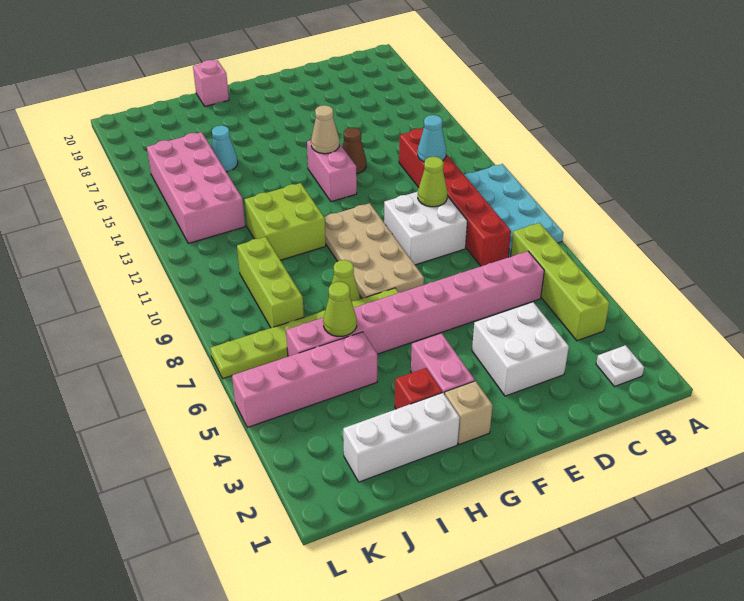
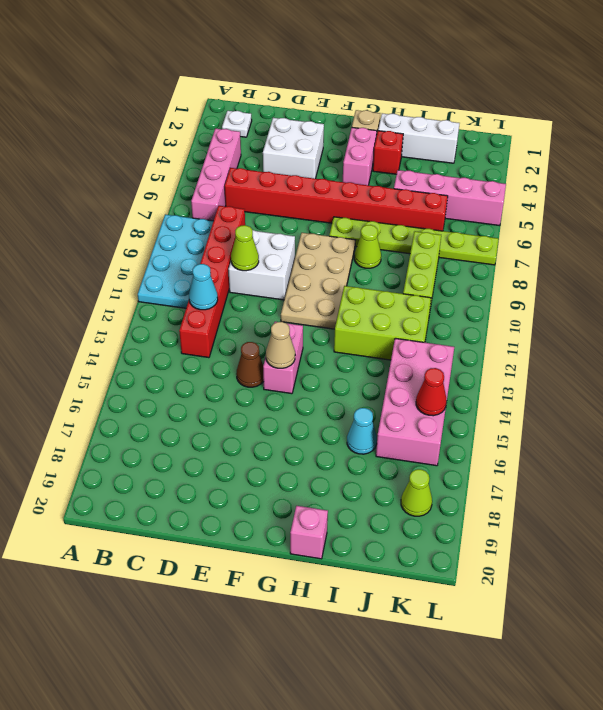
lime brick B4:B7 level 1 -> pink brick B4:B7 level 1
pink brick C6:J6 level 1 -> red brick C6:J6 level 1
lime brick H11:I12 level 1 -> lime brick H11:J12 level 1
lime cone I6 level 2 -> lime cone K18 level 1
none -> red cone K15 level 2

